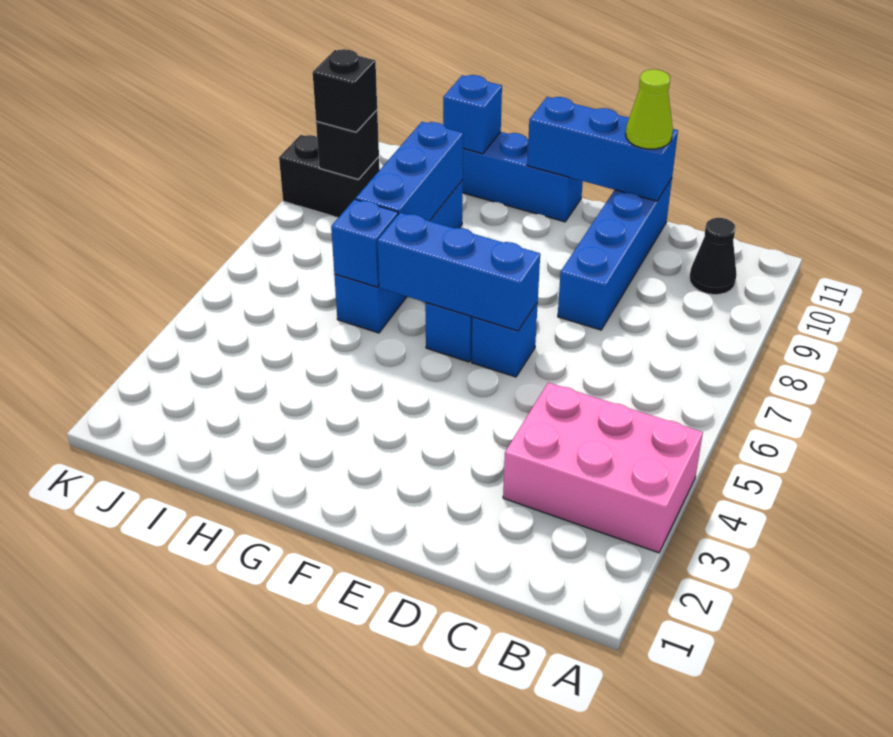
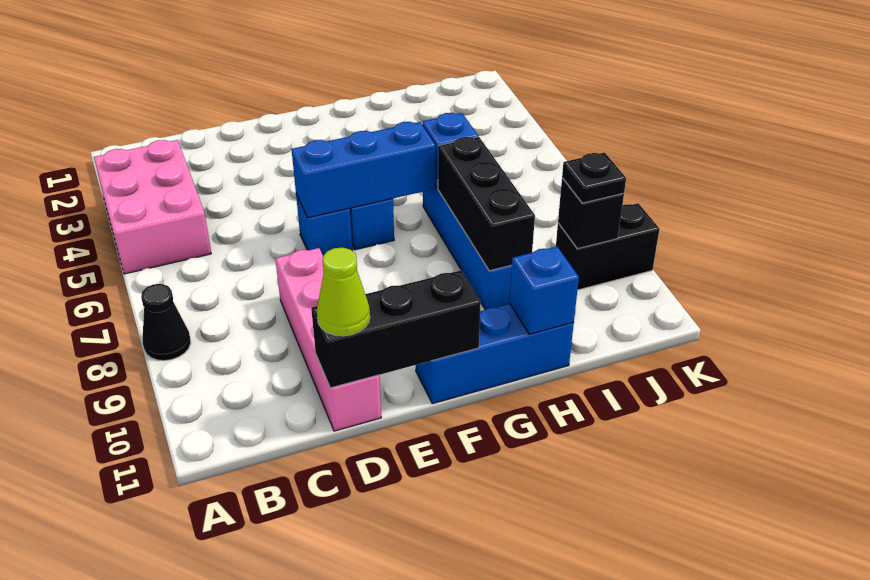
pink brick A3:C4 level 1 -> pink brick A3:B5 level 1
black cone B10 level 1 -> black cone A8 level 1
blue brick D8:D11 level 1 -> pink brick D8:D11 level 1
blue brick D11:F11 level 2 -> black brick D11:F11 level 2
blue brick H7:H9 level 2 -> black brick H7:H9 level 2
black brick J9 level 3 -> black plate J9 level 3

